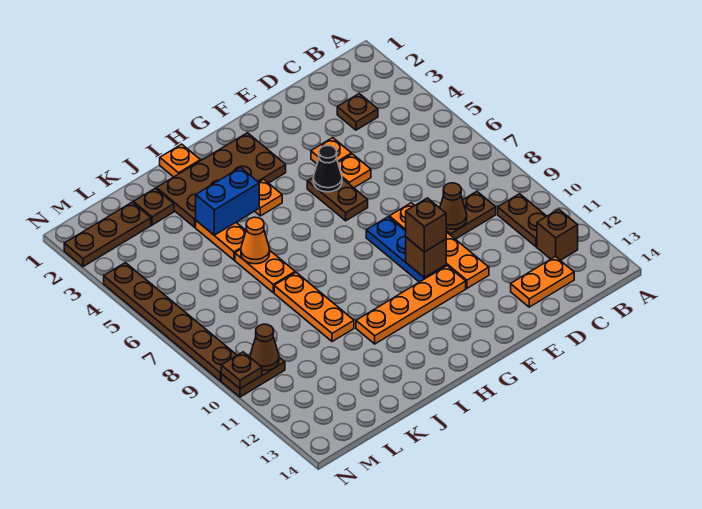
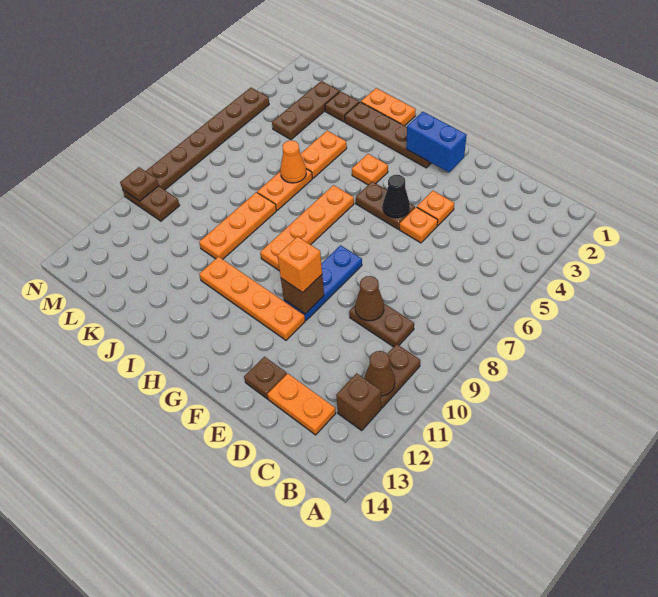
brown plate C3 level 1 -> brown plate E13 level 1
orange plate E8:E11 level 1 -> orange plate H6:H9 level 1
brown plate F5:F6 level 1 -> brown plate F5:G5 level 1
brown brick F10 level 3 -> orange brick F10 level 3
brown plate G2:J3 level 1 -> brown plate G2:J2 level 1
orange plate I1 level 1 -> orange plate I1:J1 level 1
blue brick I4:J4 level 2 -> blue brick F2:G2 level 2
brown plate L2:N2 level 1 -> brown plate L2:L4 level 1
brown cone M10 level 2 -> brown cone B11 level 2

